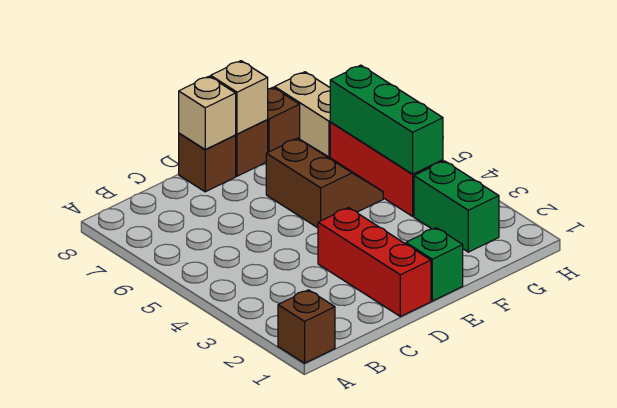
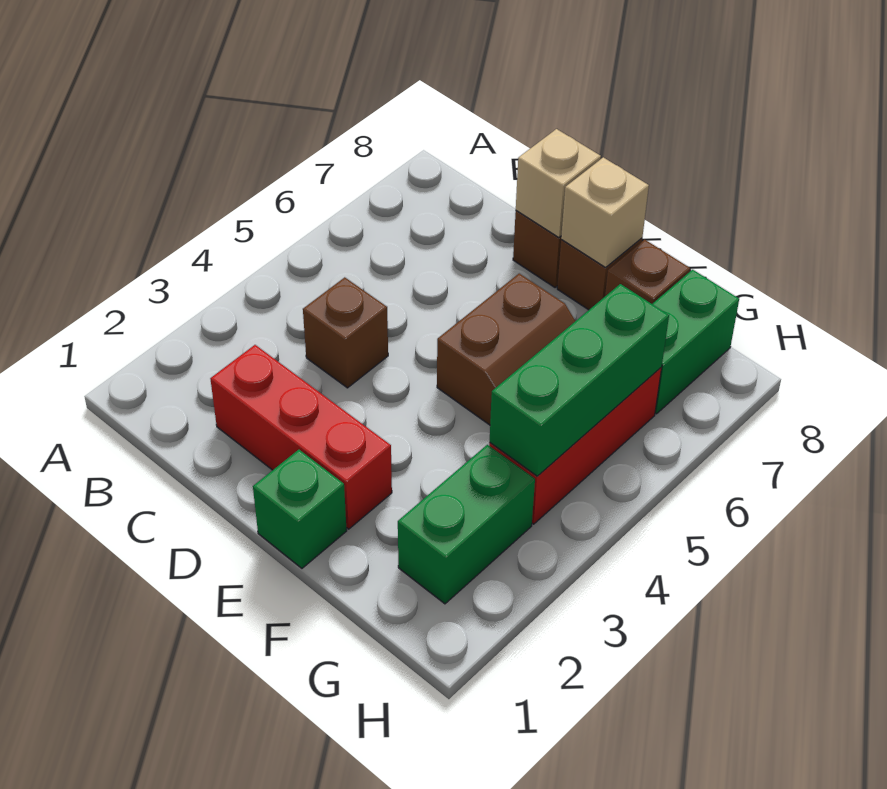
brown brick A1 level 1 -> brown brick C4 level 1
red brick D1:D3 level 1 -> red brick C2:E2 level 1
tan brick G7:G8 level 1 -> green brick G7:G8 level 1

